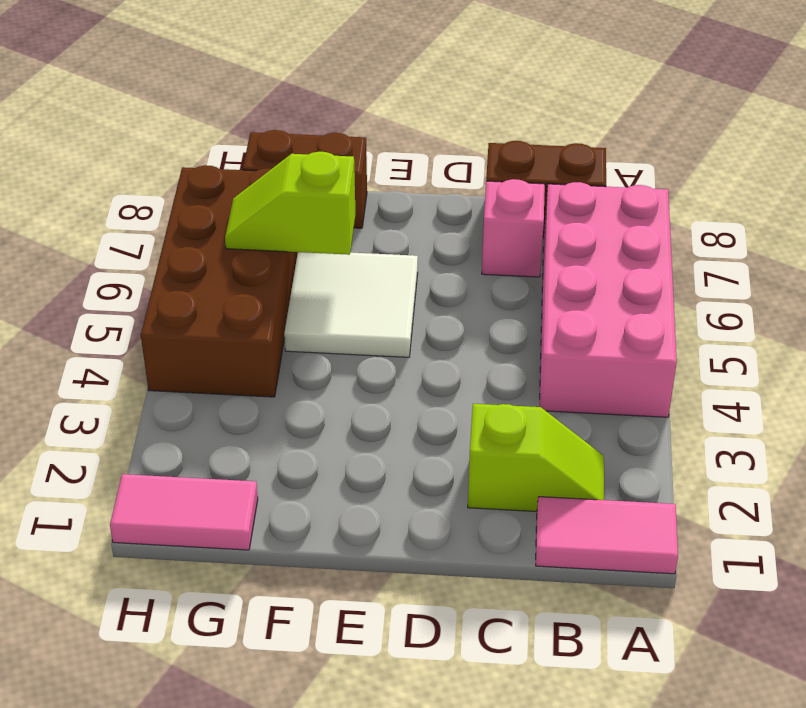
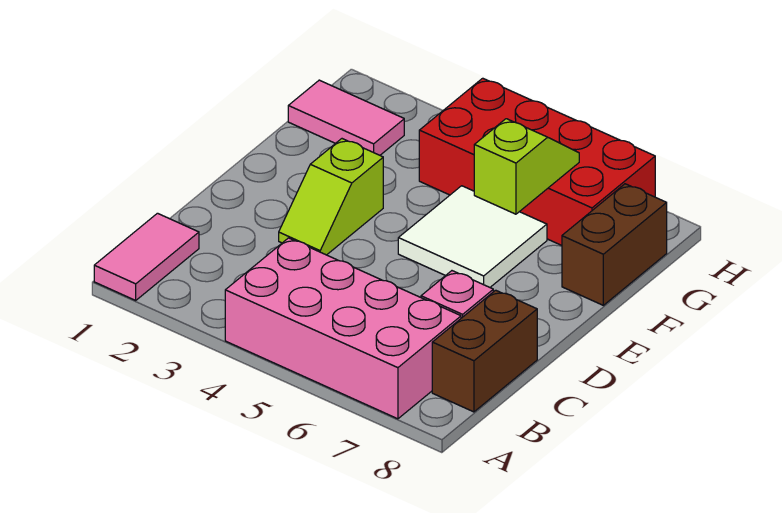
lime slope B2:C2 level 1 top C -> lime slope D3:E3 level 1 top E
pink tile G1:H1 level 1 -> pink tile G1:G2 level 1
brown brick G4:H7 level 1 -> red brick G4:H7 level 1

